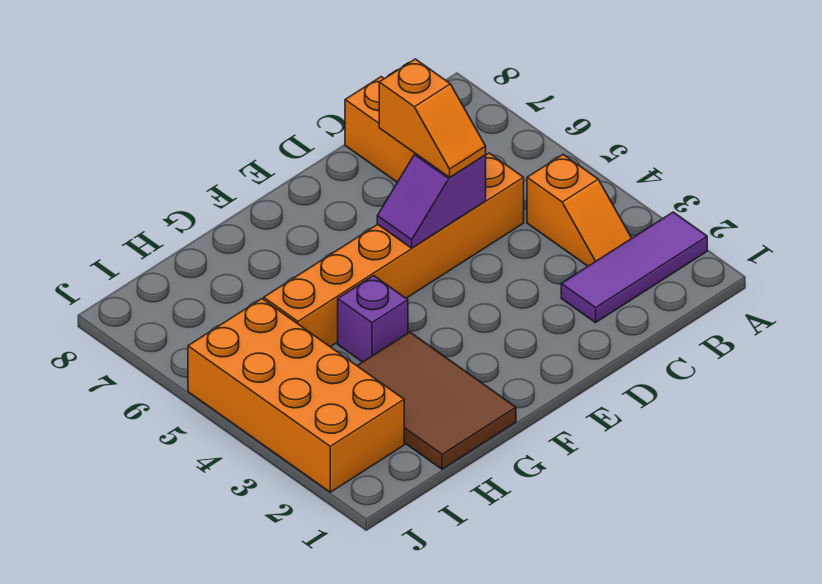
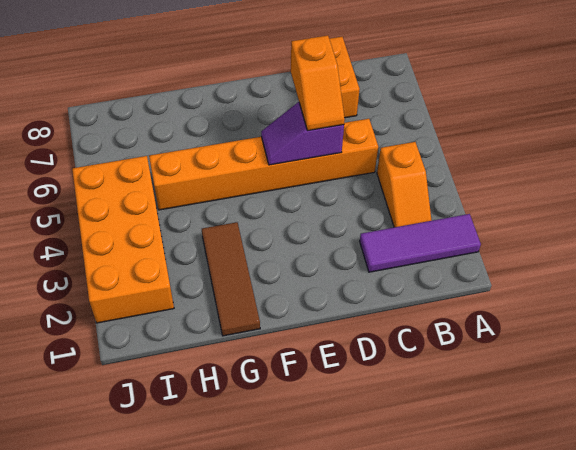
brown tile G1:H3 level 1 -> brown tile G1:G3 level 1
purple brick G4 level 1 -> none

